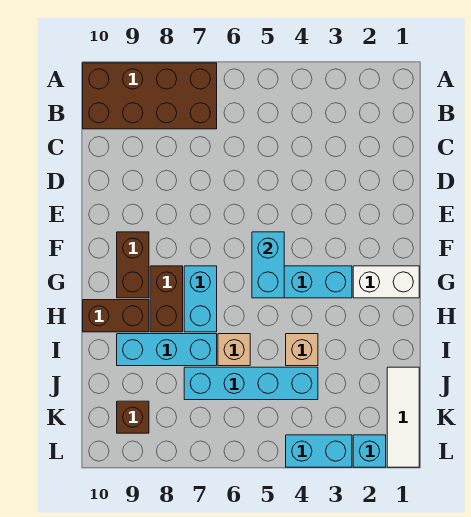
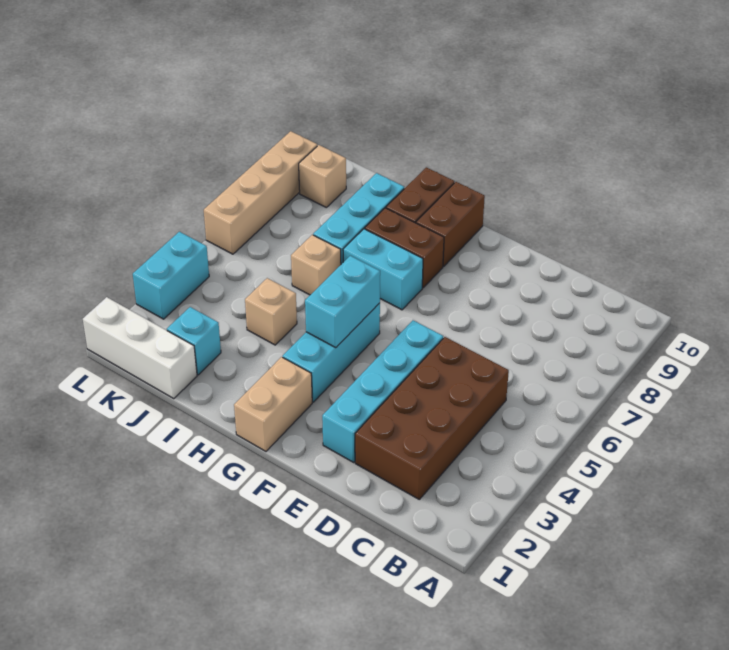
brown brick A7:B10 level 1 -> brown brick C2:D5 level 1
cyan brick F5:G5 level 2 -> cyan brick G4:G5 level 2
brown brick F9:G9 level 1 -> brown brick G9:G10 level 1
white brick G1:G2 level 1 -> tan brick G1:G2 level 1
white tile J1:L1 level 1 -> white brick J1:L1 level 1
cyan brick J4:J7 level 1 -> cyan brick E2:E5 level 1
brown brick K9 level 1 -> tan brick K9 level 1
cyan brick L2 level 1 -> cyan brick J2 level 1
none -> tan brick L6:L9 level 1

